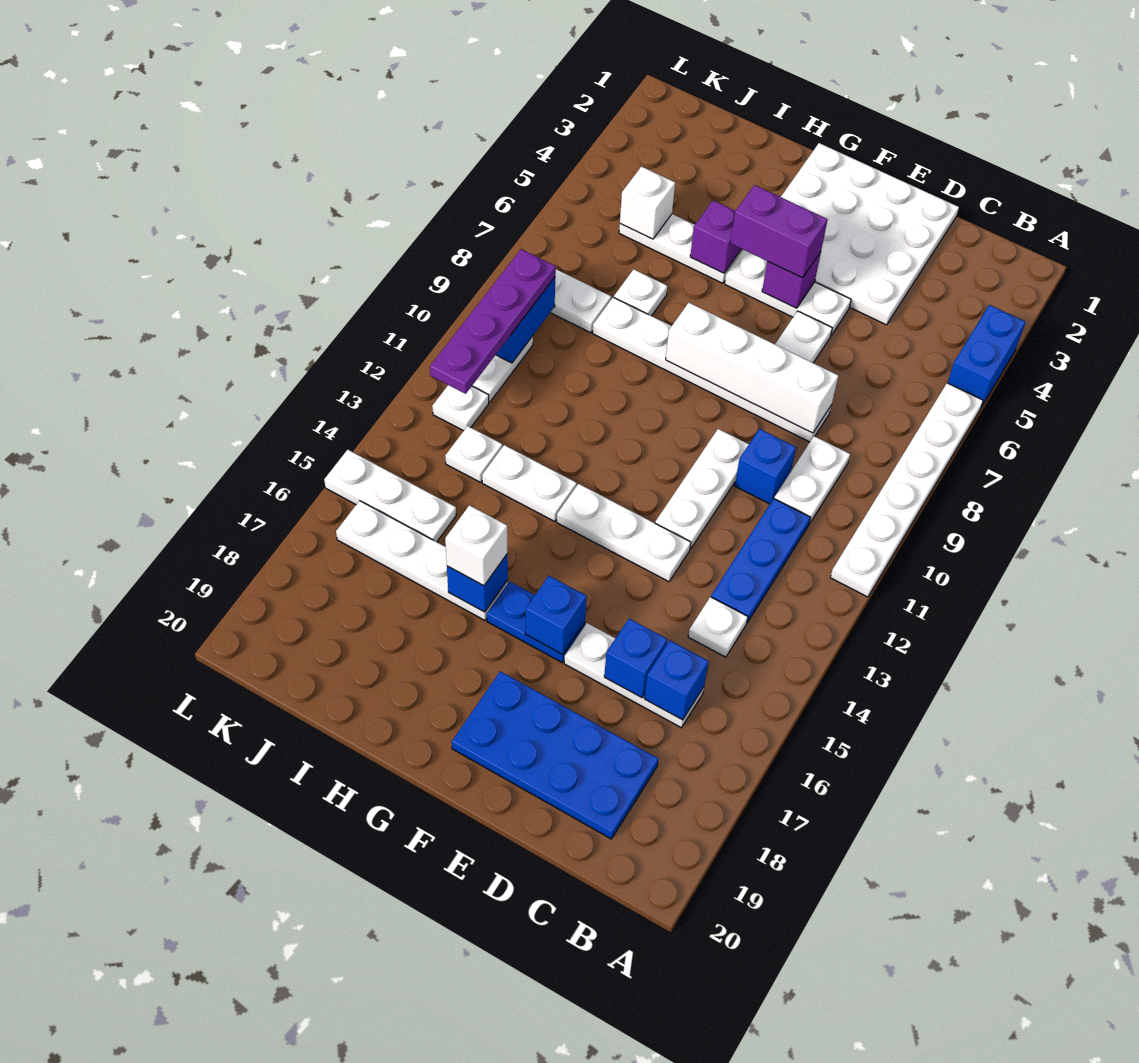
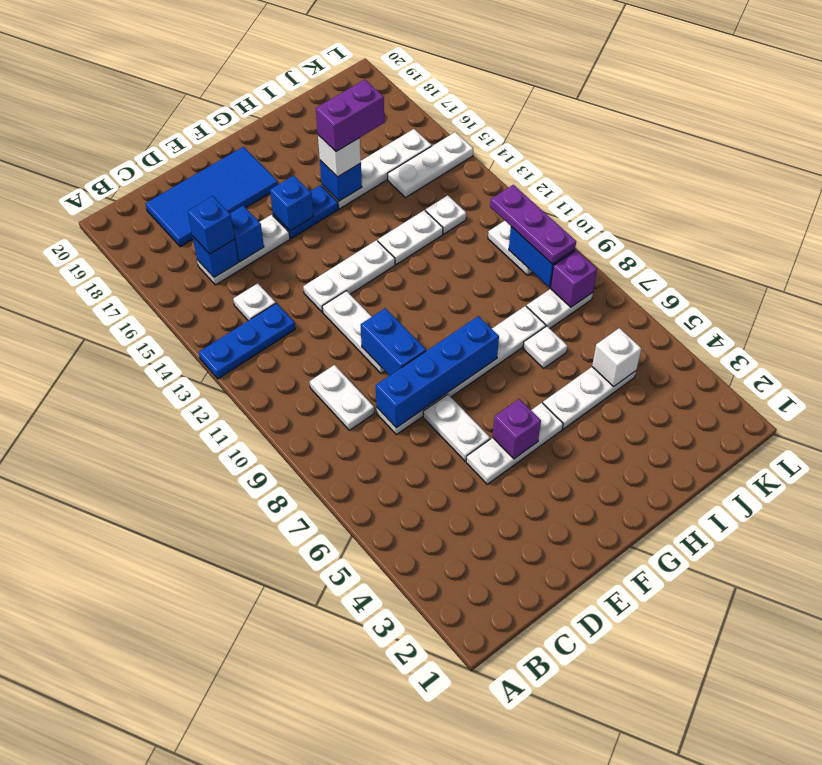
blue brick A4:A5 level 1 -> blue brick E9:E10 level 2
white plate A6:A11 level 1 -> none
blue plate C11:C13 level 1 -> blue plate A13:C13 level 1
blue plate C18:F19 level 1 -> blue tile C18:F19 level 1
white plate D1:G4 level 1 -> none
white brick D8:G8 level 2 -> blue brick D8:G8 level 2
blue brick D10 level 1 -> blue brick C16 level 3
purple brick F5:G5 level 3 -> purple brick H16:I16 level 4
purple brick H5 level 2 -> purple brick K8 level 2
purple plate K9:K12 level 3 -> purple plate K9:K11 level 3
white plate K12 level 1 -> none

